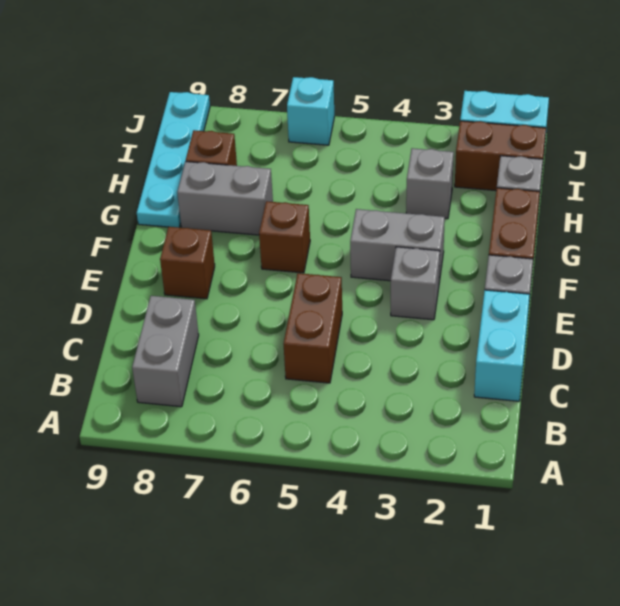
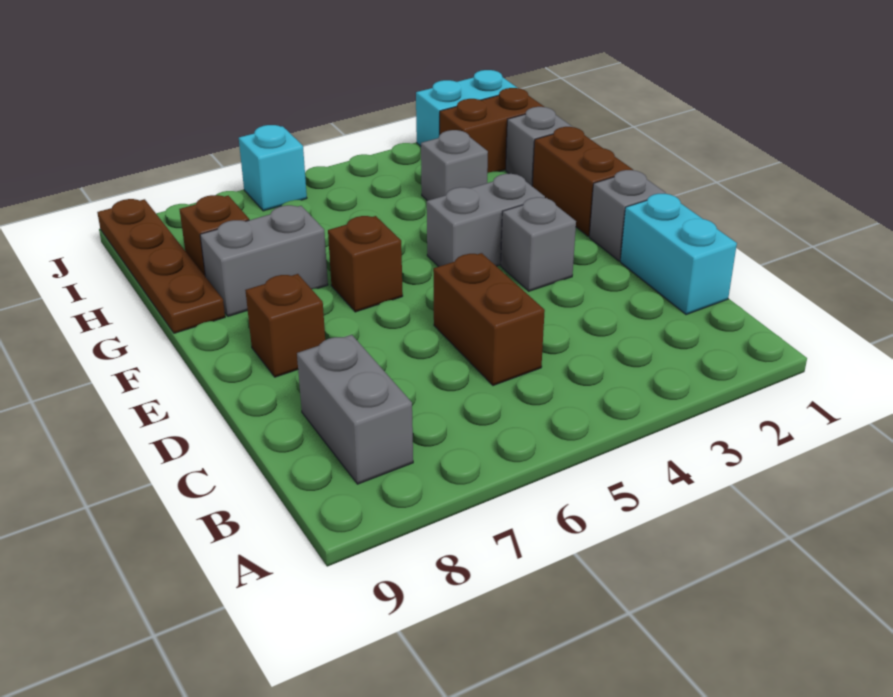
cyan plate G9:J9 level 1 -> brown plate G9:J9 level 1

